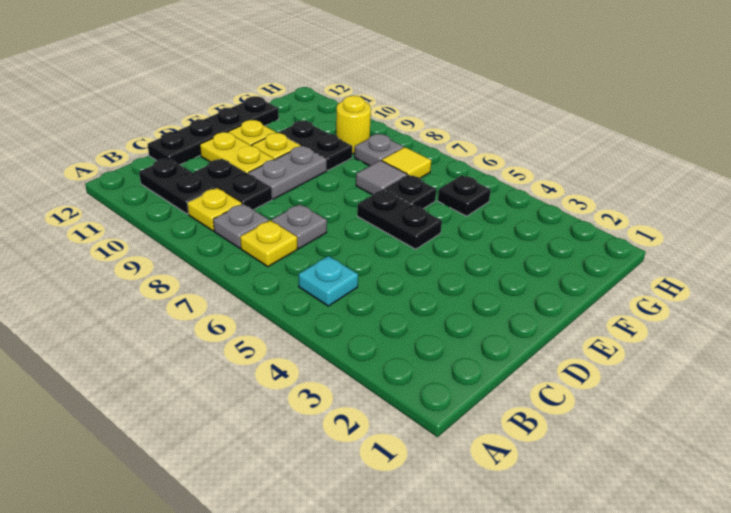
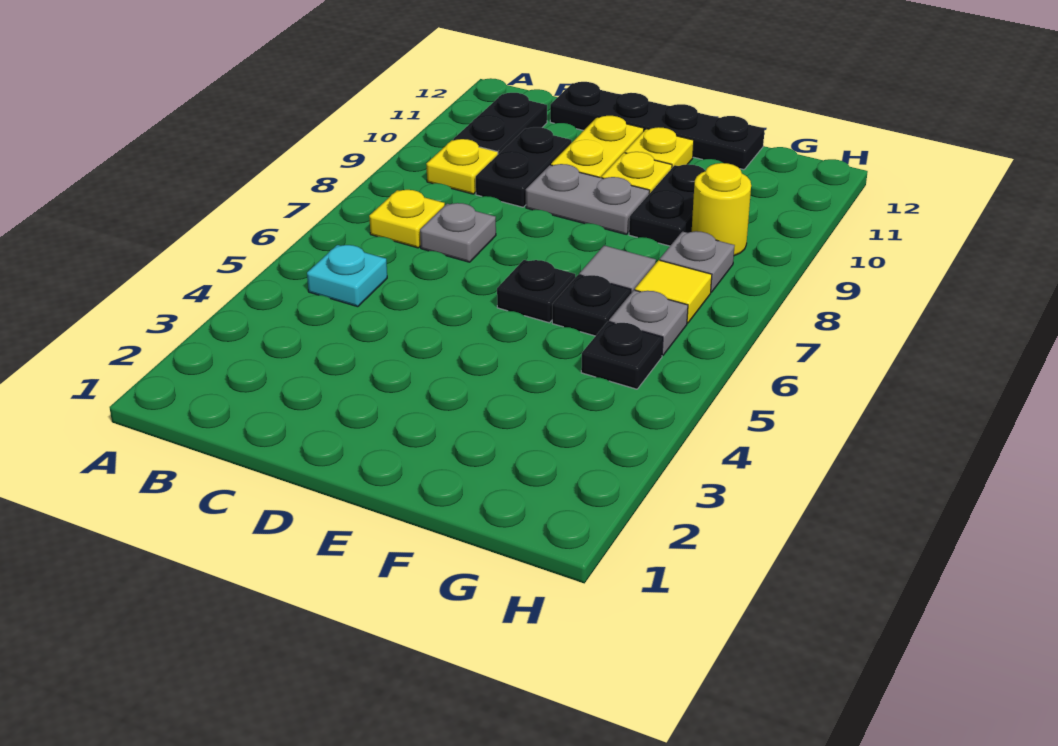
grey plate B8 level 1 -> grey plate G6 level 1
black plate E5:E6 level 1 -> black plate E6 level 1

